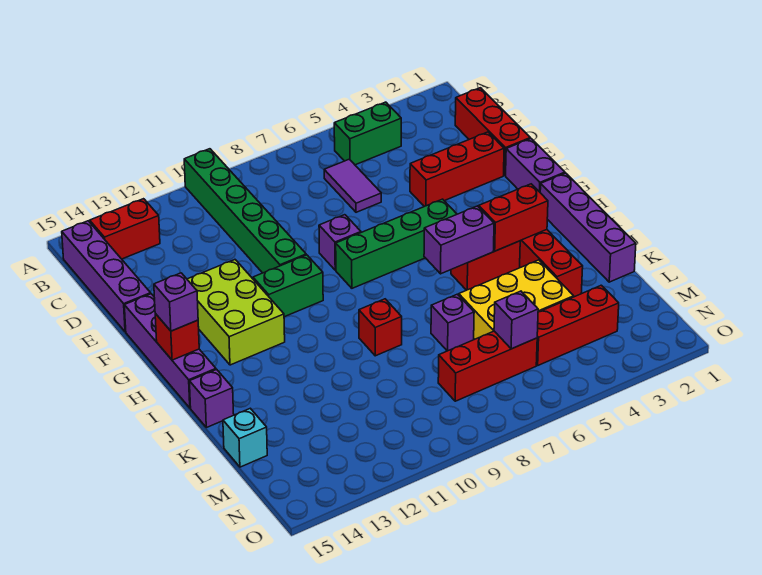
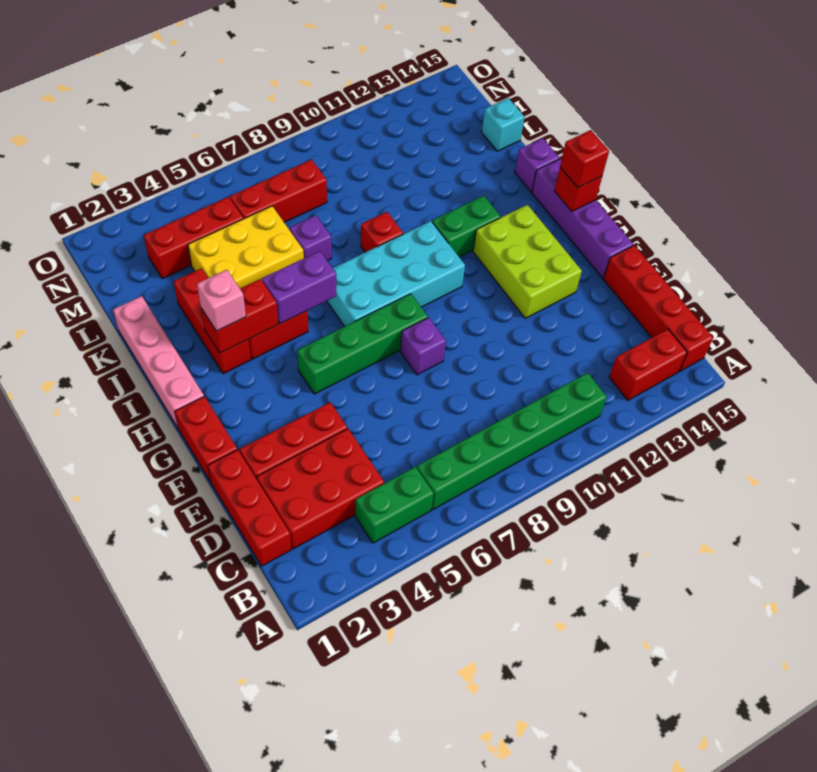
green brick A10:F10 level 1 -> green brick B6:B11 level 1
purple brick B15:E15 level 1 -> red brick B15:E15 level 1
none -> red brick C2:D4 level 1
purple tile C6:D6 level 1 -> none
purple brick F1:G1 level 1 -> red brick F1:G1 level 1
green brick G10:G11 level 1 -> green brick I11:I12 level 1
purple brick H1:K1 level 1 -> pink brick H1:K1 level 1
none -> cyan brick H7:I10 level 1
purple brick H15 level 3 -> red brick H15 level 3
none -> pink brick I3 level 3
purple brick M6 level 2 -> none

